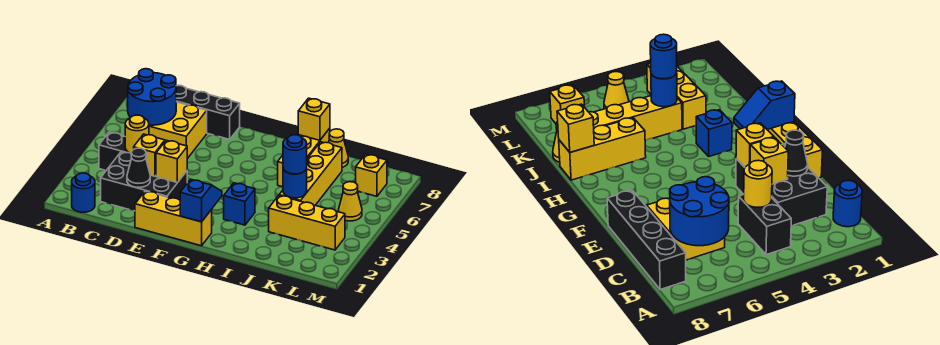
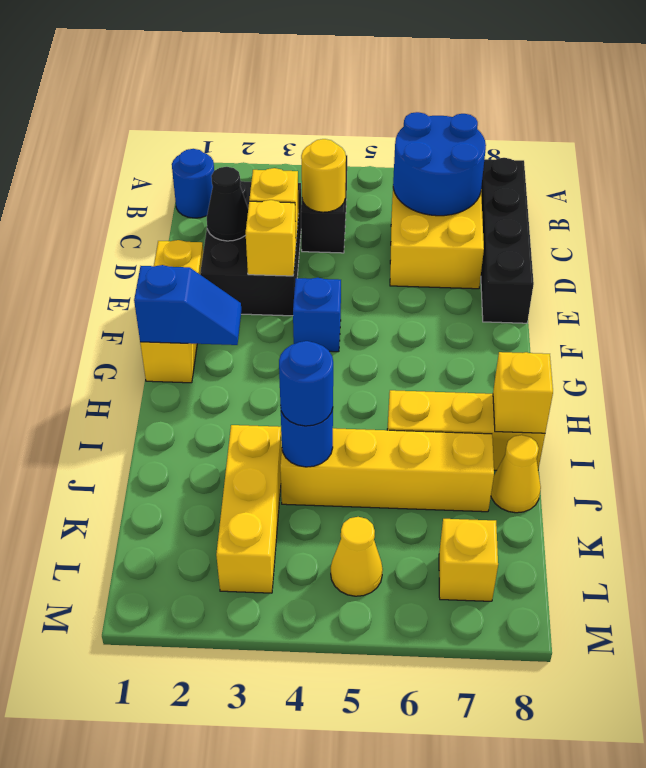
blue brick H3 level 1 -> blue brick F4 level 1

